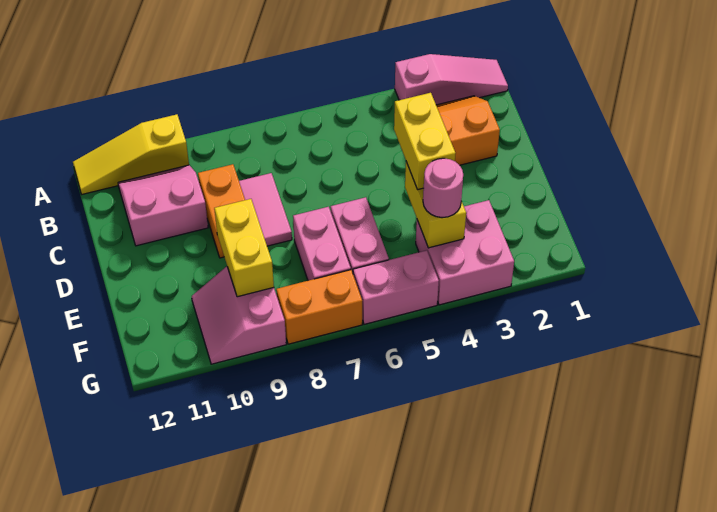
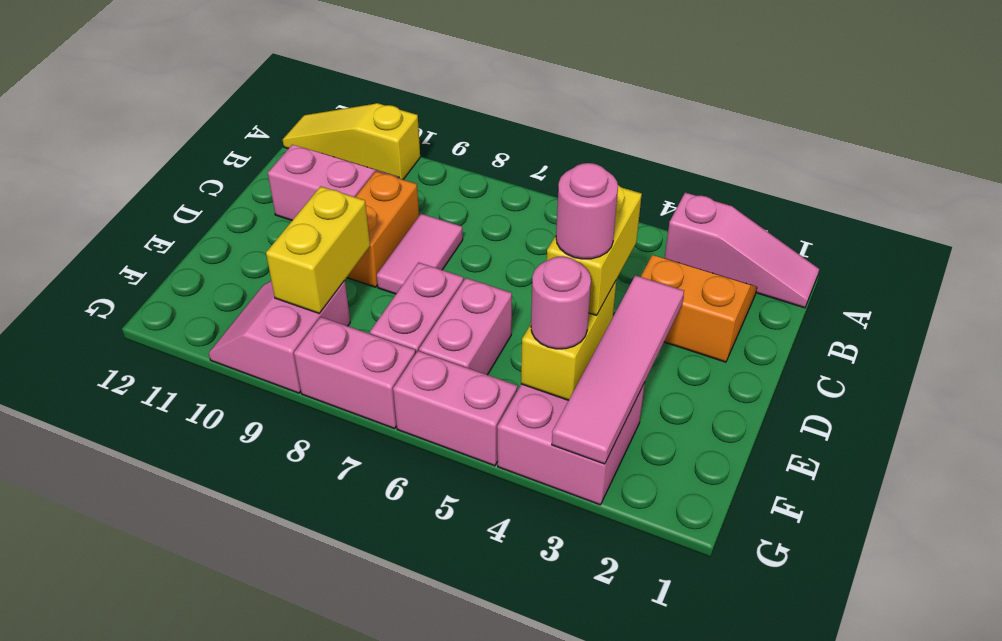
none -> pink tile D3:G3 level 2
none -> pink round brick E4 level 4
orange brick G7:G8 level 1 -> pink brick G7:G8 level 1

